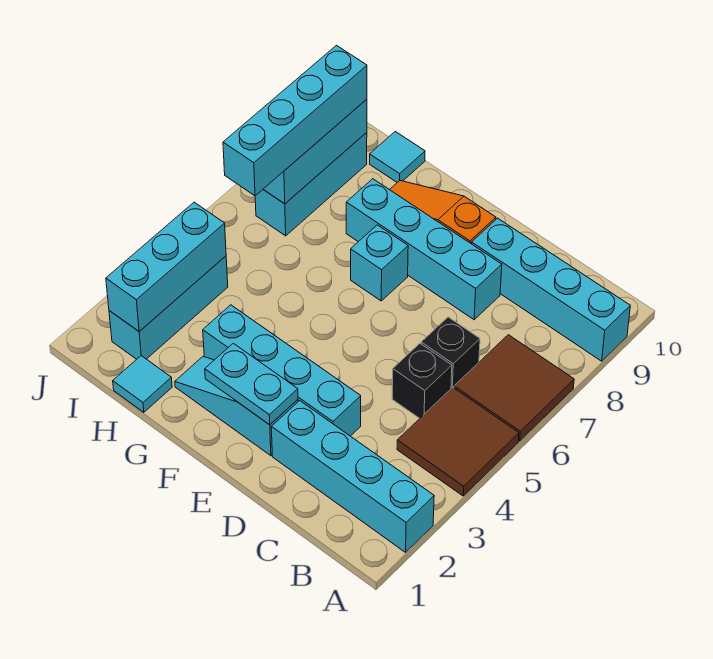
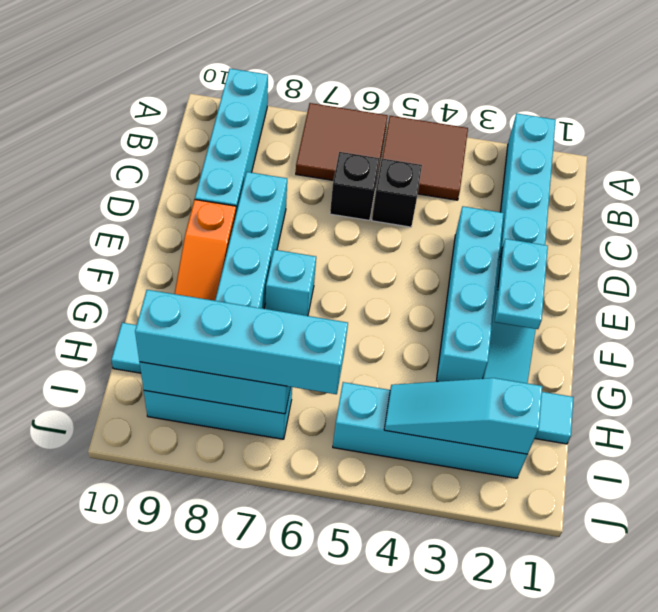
cyan brick I2:I4 level 1 -> cyan brick I2:I5 level 1
cyan brick I2:I4 level 2 -> cyan slope I2:I4 level 2 top 2

